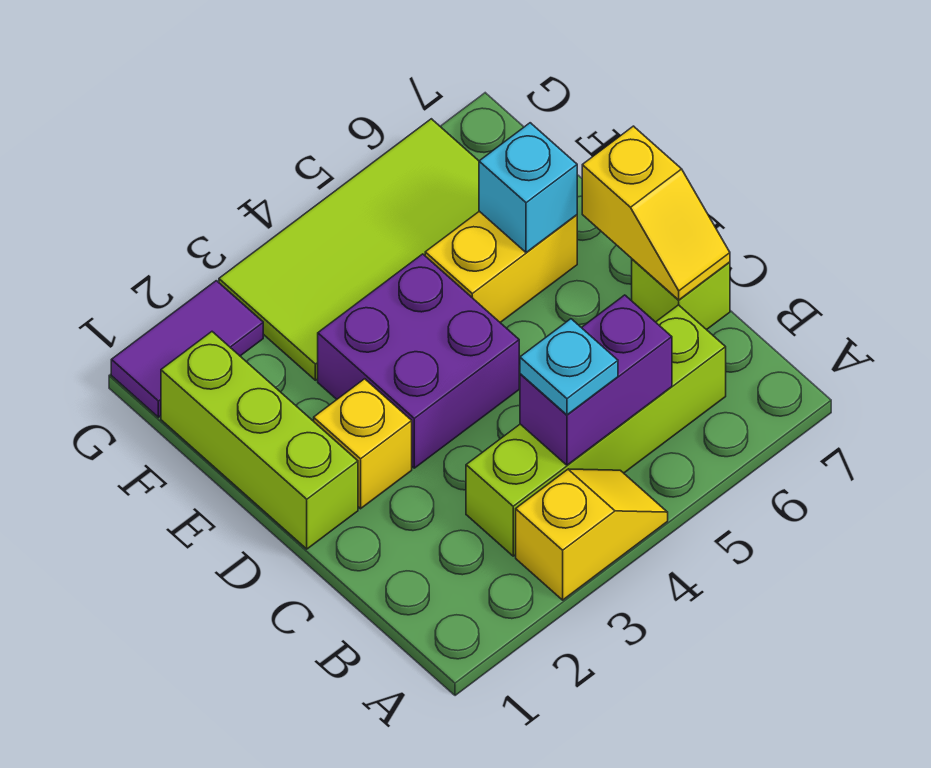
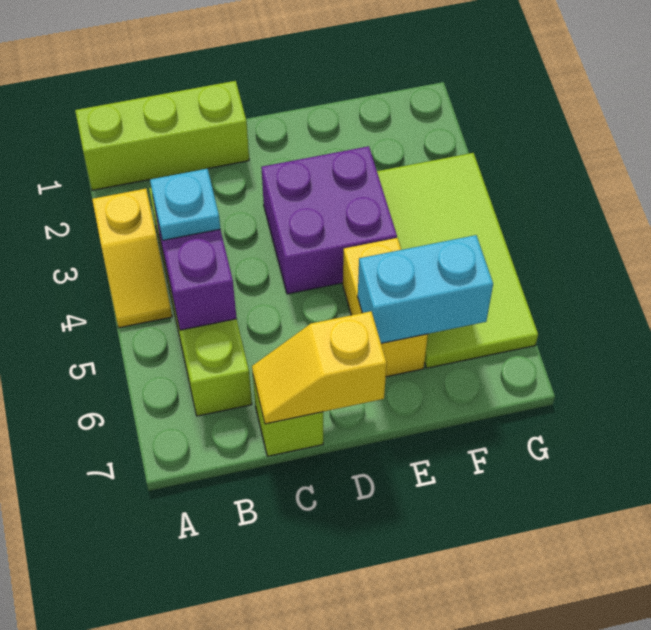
lime brick D1:F1 level 1 -> lime brick A1:C1 level 1
yellow brick D2 level 1 -> none
cyan brick E6 level 2 -> cyan brick E6:F6 level 2
purple tile G1:G2 level 1 -> none

